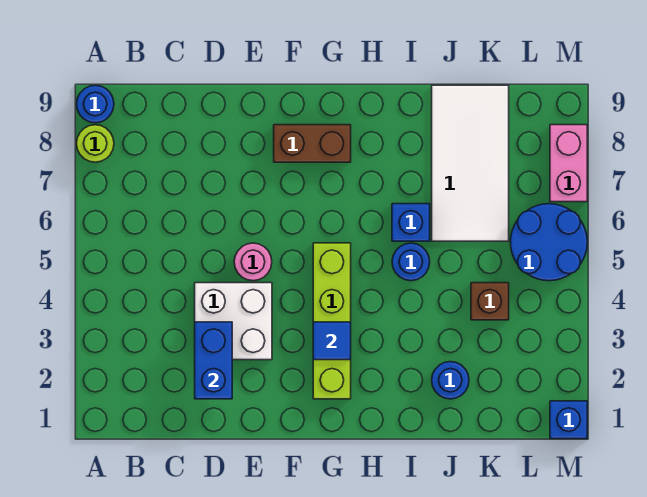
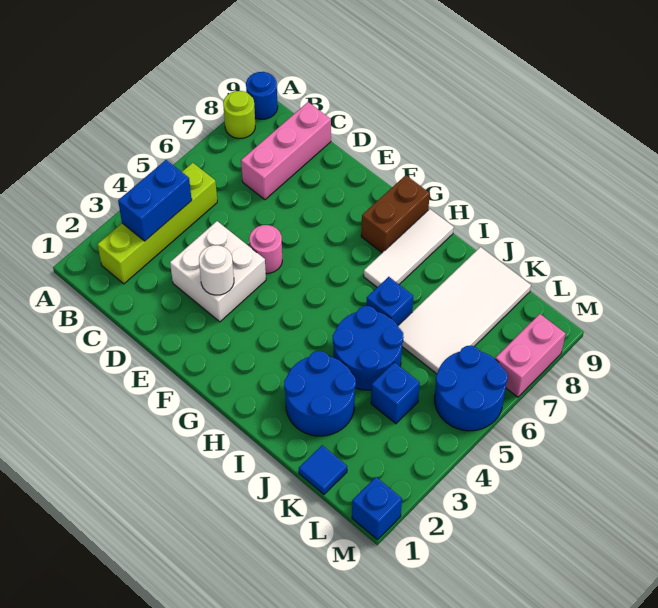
none -> pink brick C7:C9 level 1
blue brick D2:D3 level 2 -> blue brick B3:B4 level 2
none -> white round brick E3 level 2
brown brick F8:G8 level 1 -> brown brick G8:G9 level 1
lime brick G2:G5 level 1 -> lime brick B2:B5 level 1
blue tile G3 level 2 -> blue tile K1 level 1
none -> white tile H7:H9 level 1
blue round brick I5 level 1 -> blue round brick I4:J5 level 1
blue round brick J2 level 1 -> blue round brick I2:J3 level 1
brown brick K4 level 1 -> blue brick K4 level 1

